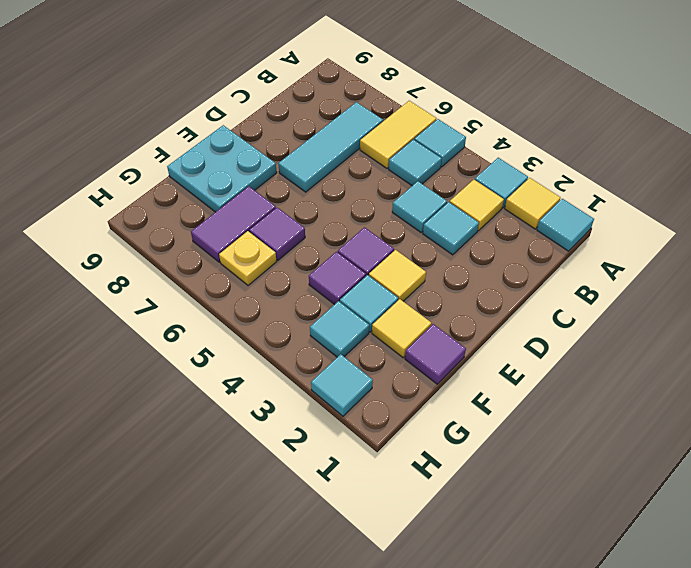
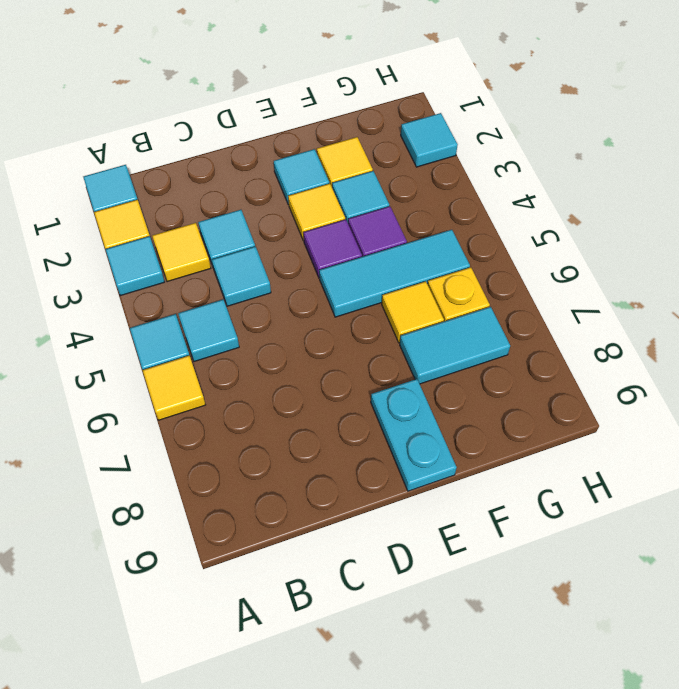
yellow tile A6:B6 level 1 -> yellow tile A6 level 1
cyan tile B7:D7 level 1 -> cyan tile E5:G5 level 1
cyan plate E8:F9 level 1 -> cyan plate E8:E9 level 1
purple tile F1 level 1 -> none
purple tile F6 level 1 -> yellow tile F6 level 1
purple tile F7:G7 level 1 -> cyan tile F7:G7 level 1
cyan tile G3 level 1 -> cyan tile E2 level 1

